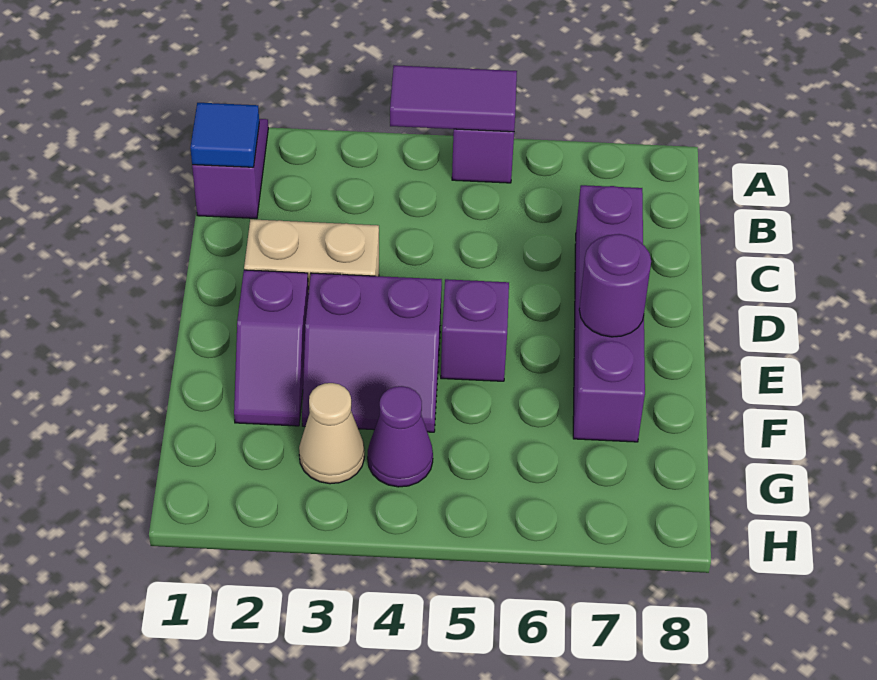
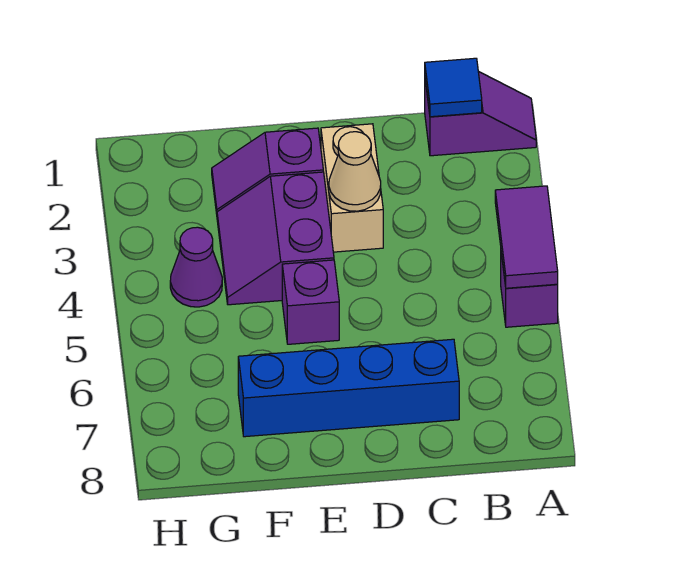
purple brick C7:F7 level 1 -> blue brick C7:F7 level 1
purple round brick E7 level 2 -> none
tan cone G3 level 1 -> tan cone D3 level 2

